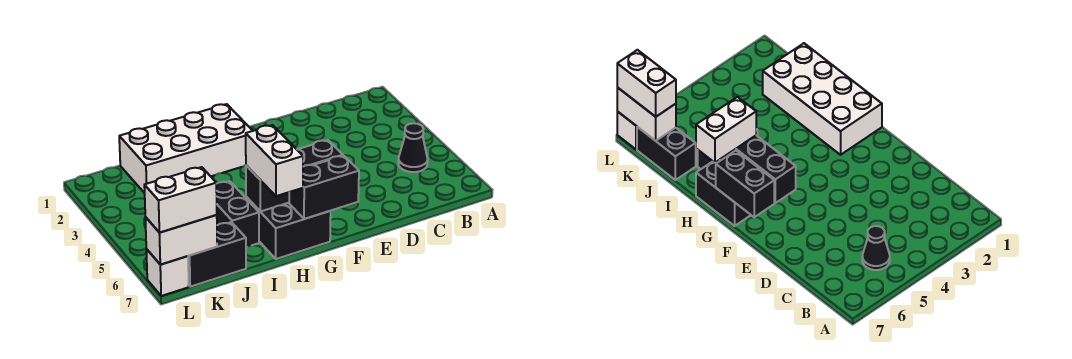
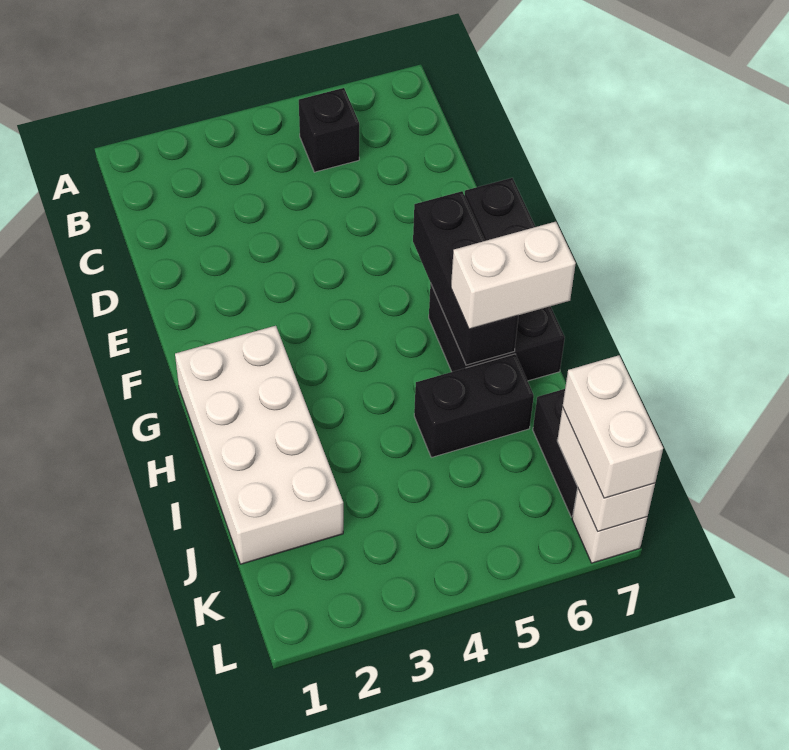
black cone B5 level 1 -> black brick B5 level 1

